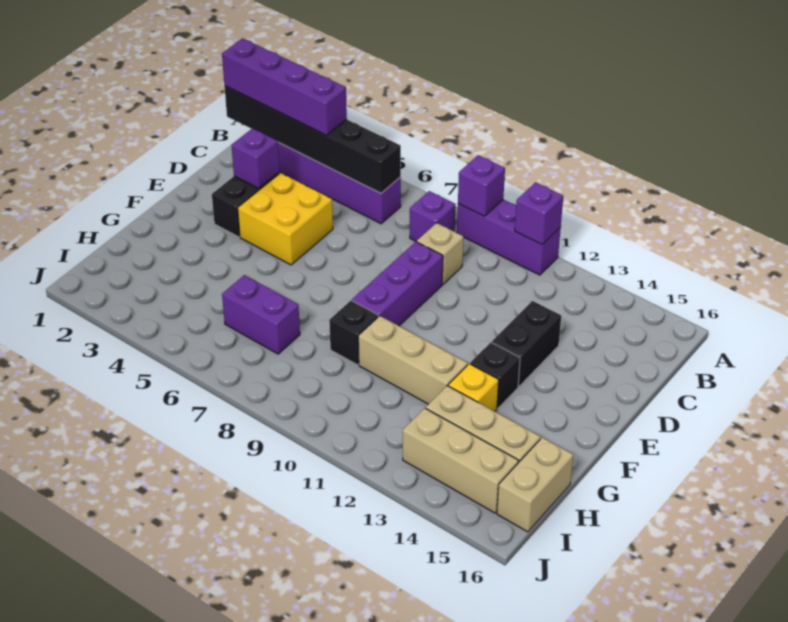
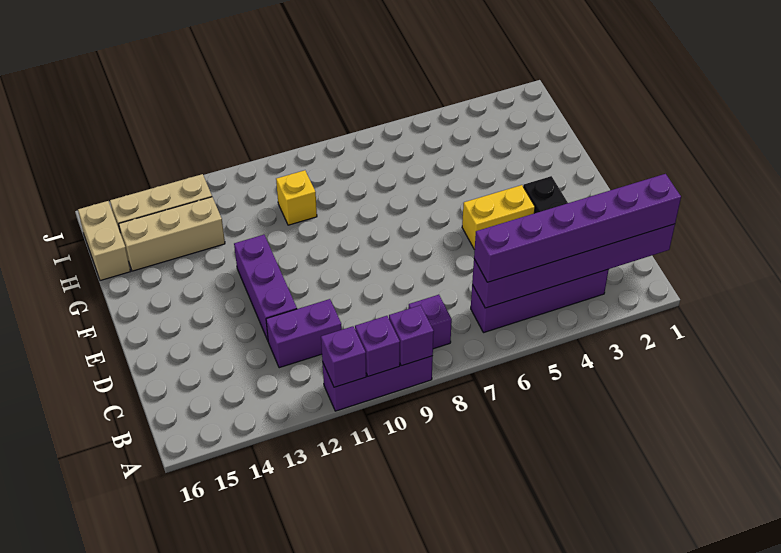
black brick B1:B6 level 2 -> purple brick B1:B6 level 2
purple brick B1:B4 level 3 -> purple brick B1:B6 level 3
tan brick C9 level 1 -> none
purple brick D3 level 2 -> purple brick A10 level 2
yellow brick D4:E5 level 1 -> yellow brick E4:E5 level 1
purple brick D9:F9 level 1 -> purple brick D12:F12 level 1
black brick D13:E13 level 1 -> none
black brick F13 level 1 -> none
black brick G9 level 1 -> none
tan brick G10:G12 level 1 -> none
yellow brick G13 level 1 -> yellow brick H10 level 1
purple brick H6:H7 level 1 -> purple brick C11:C12 level 1

